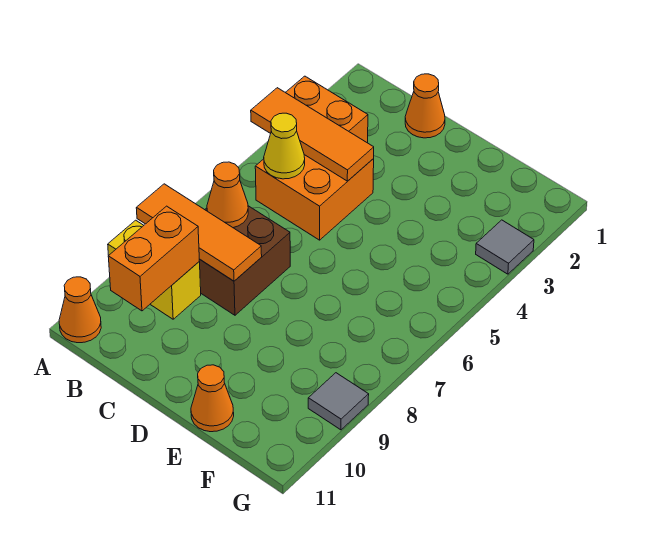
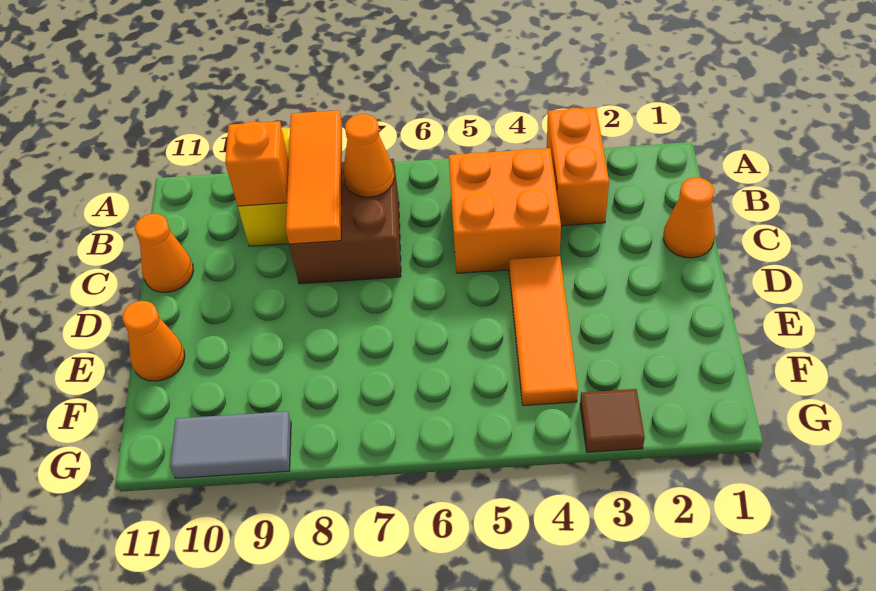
orange tile A4:C4 level 2 -> orange tile D4:F4 level 1
orange cone A11 level 1 -> orange cone C11 level 1
yellow cone B5 level 2 -> none
orange brick B9:B10 level 2 -> orange brick B9 level 2
grey tile G3 level 1 -> brown tile G3 level 1
grey tile G9 level 1 -> grey tile G9:G10 level 1

